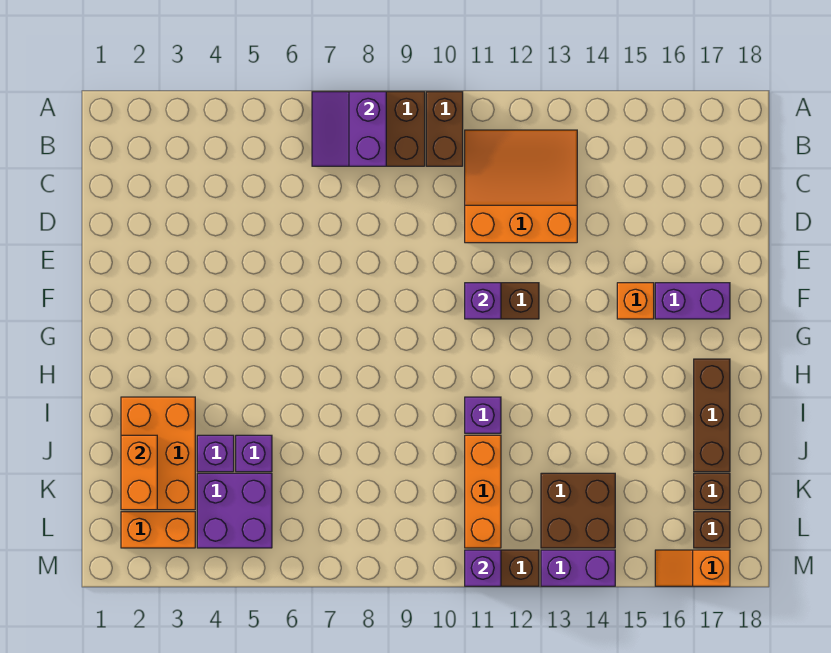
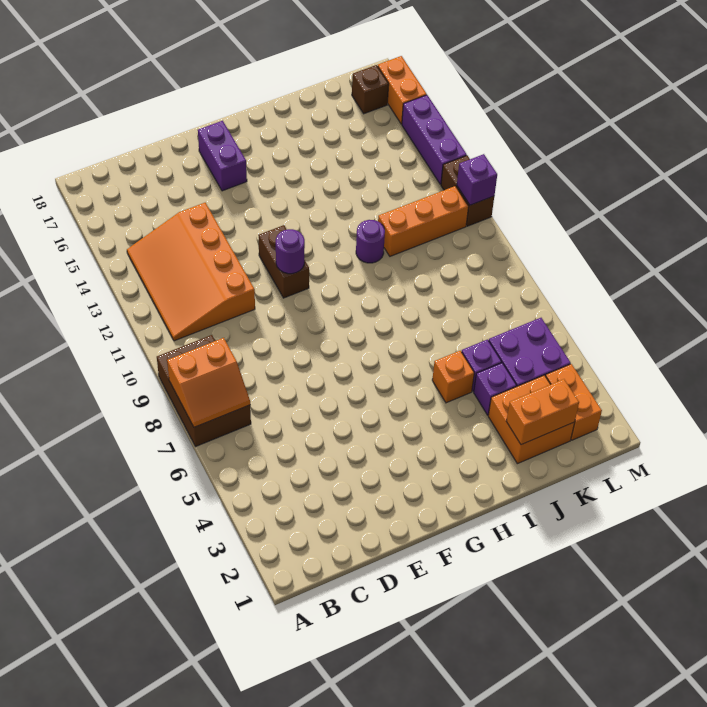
purple slope A7:B8 level 2 top 8 -> orange slope A7:B8 level 2 top 8
brown brick A10:B10 level 1 -> none
orange slope B11:D13 level 1 top D -> orange slope B11:D14 level 1 top D
purple brick F11 level 2 -> purple round brick F11 level 2
orange brick F15 level 1 -> orange brick I5 level 1
brown brick H17:J17 level 1 -> none
orange brick I2:K3 level 1 -> orange brick J2:K3 level 1
purple brick I11 level 1 -> purple round brick I11 level 1
brown brick K13:L14 level 1 -> none
brown brick K17 level 1 -> none
purple brick M13:M14 level 1 -> purple brick M13:M15 level 1
orange slope M16:M17 level 1 top 17 -> orange brick M16:M17 level 1

